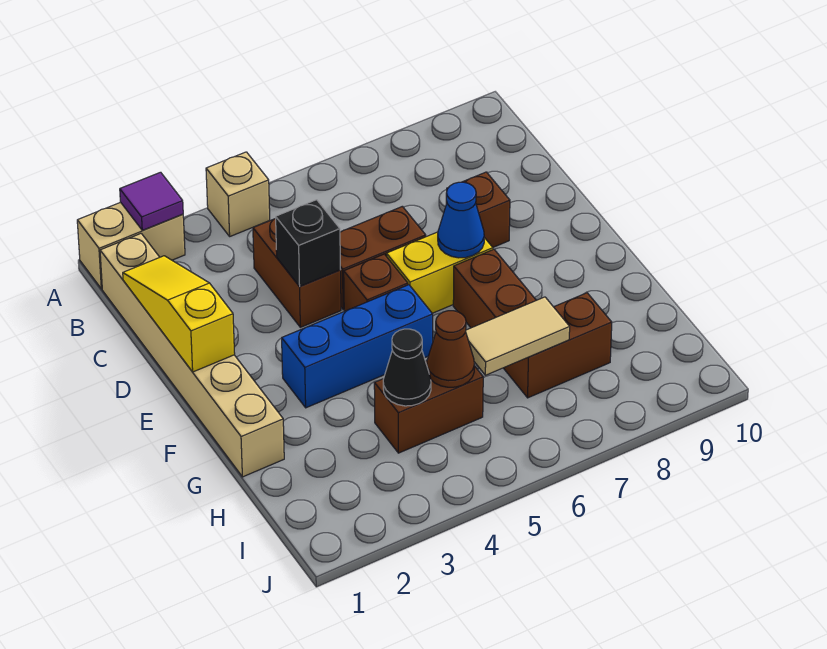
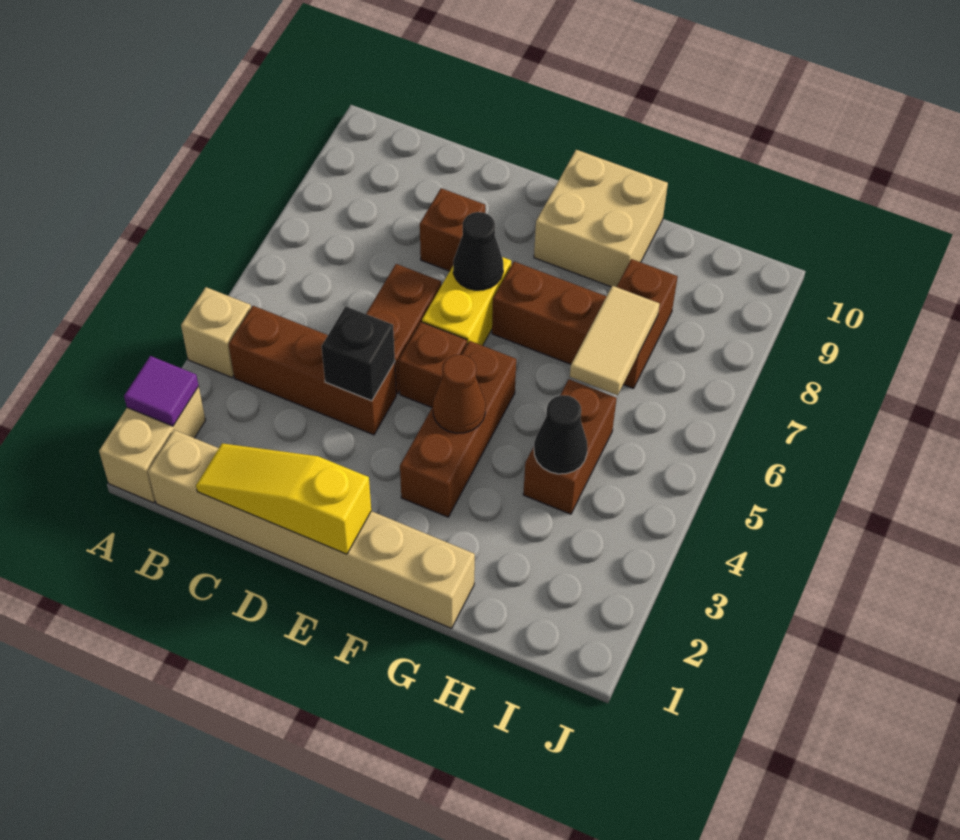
brown brick C4:D4 level 1 -> brown brick B4:D4 level 1
blue cone E7 level 2 -> black cone E7 level 2
blue brick F3:F5 level 1 -> brown brick F3:F5 level 1
none -> tan brick F9:G10 level 1
brown cone H5 level 2 -> brown cone F4 level 2

